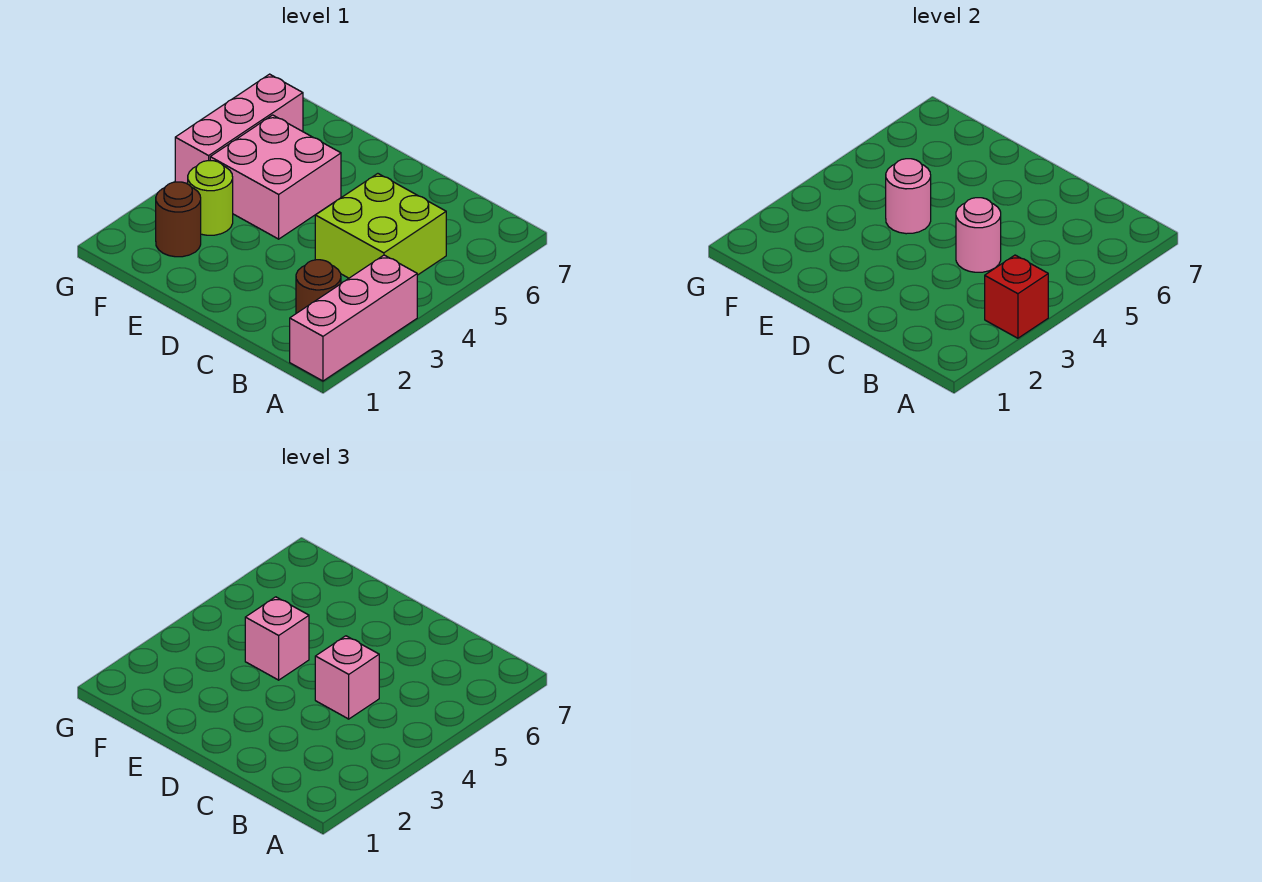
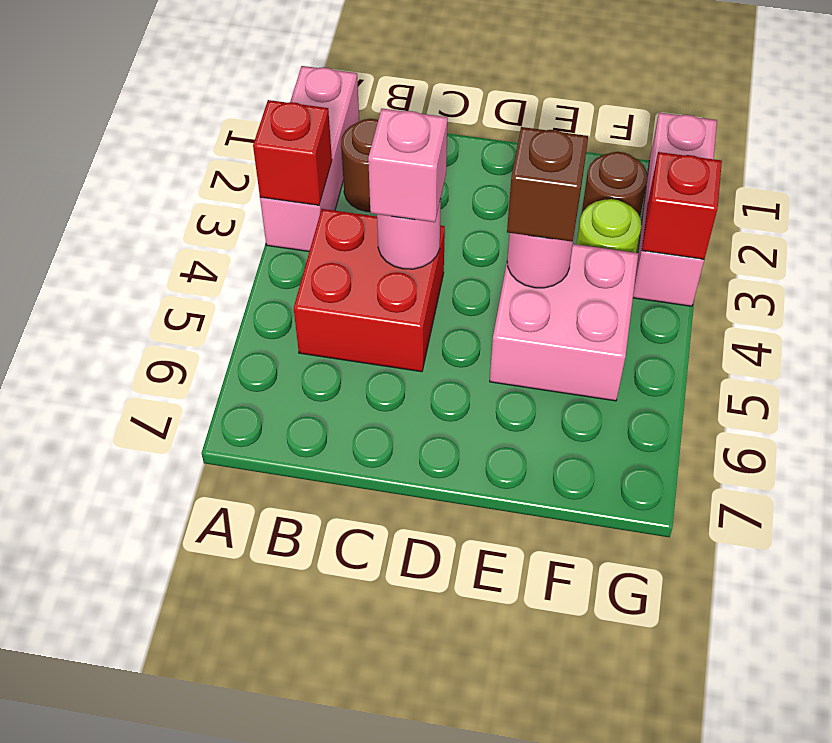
lime brick B4:C5 level 1 -> red brick B4:C5 level 1
pink brick E4 level 3 -> brown brick E4 level 3
none -> red brick G3 level 2
pink brick G4:G6 level 1 -> pink brick G1:G3 level 1

